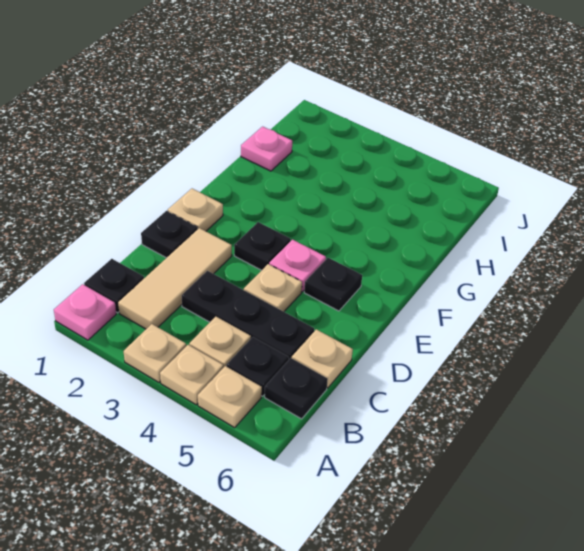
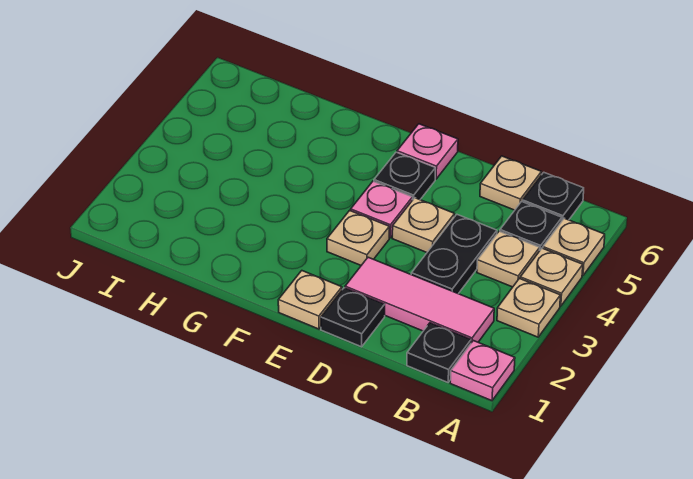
tan tile B2:D2 level 1 -> pink tile B2:D2 level 1
black plate C3:C5 level 1 -> black plate C3:C4 level 1
black plate E3 level 1 -> tan plate E3 level 1
pink plate H1 level 1 -> pink plate E6 level 1

